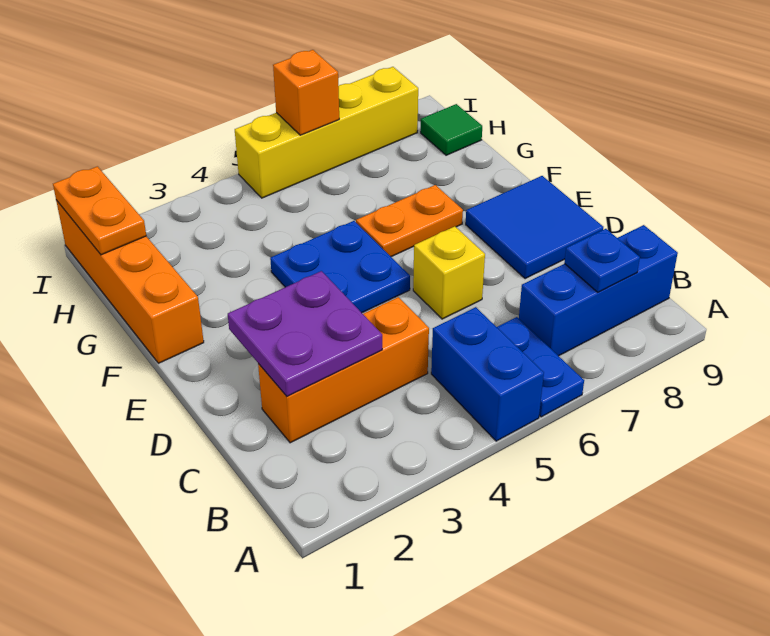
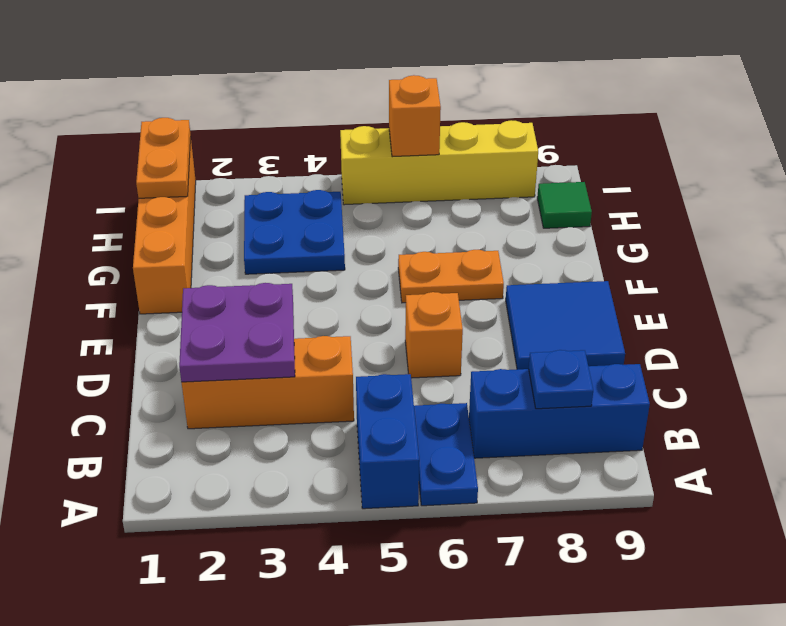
yellow brick D6 level 1 -> orange brick D6 level 1
blue plate E4:F5 level 1 -> blue plate G3:H4 level 1

